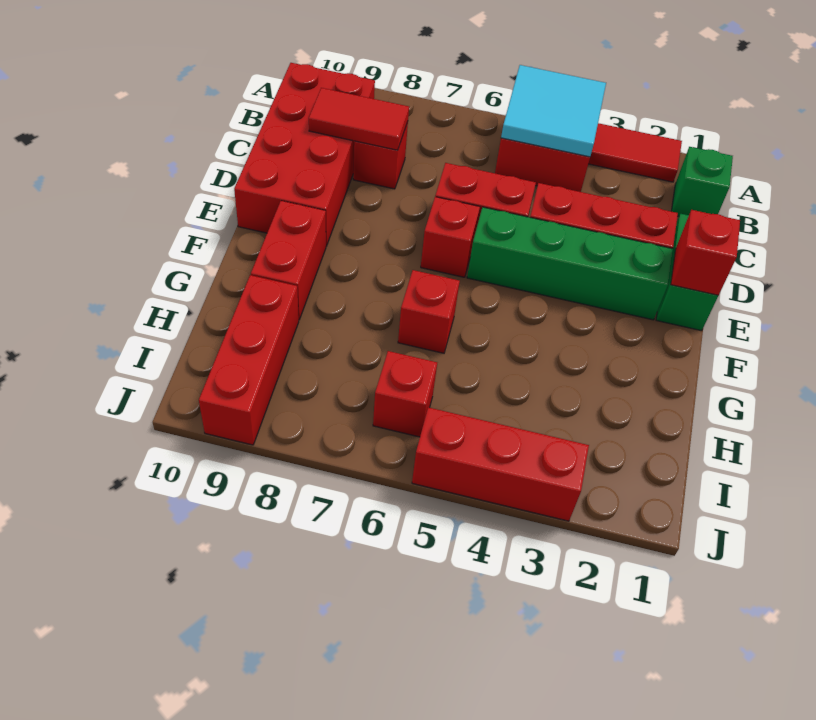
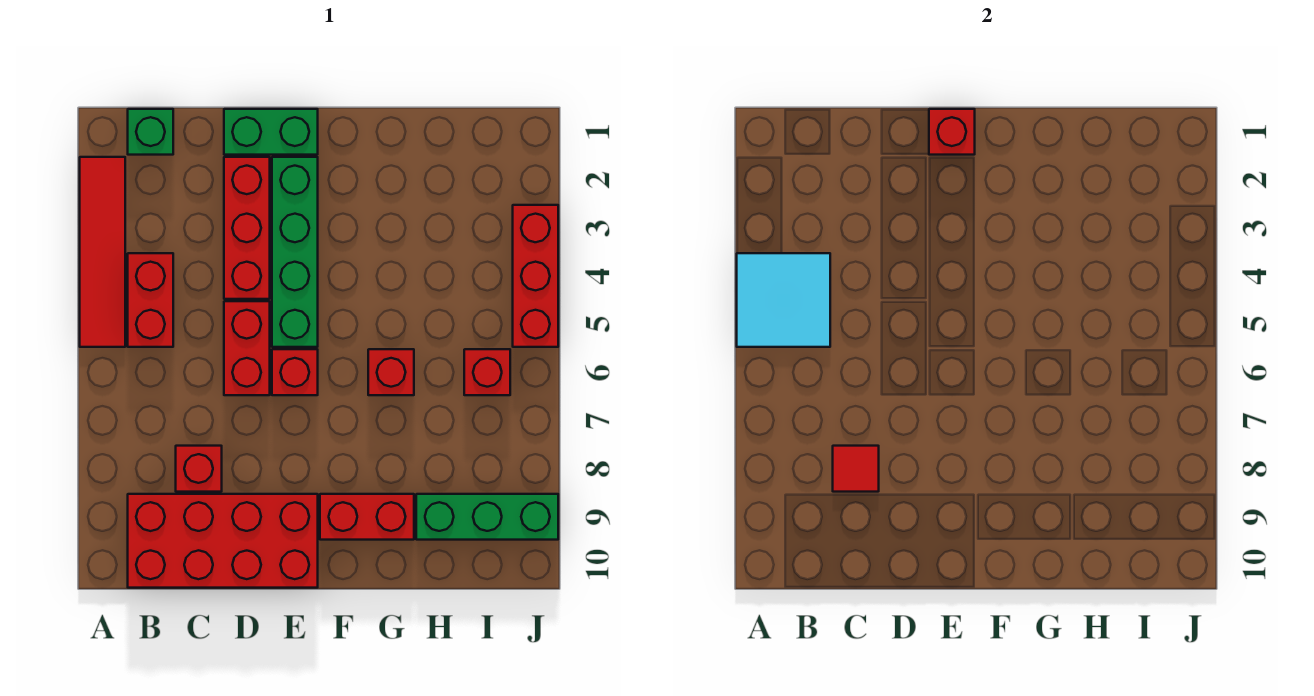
red tile C8:C9 level 2 -> red tile C8 level 2
red brick H9:J9 level 1 -> green brick H9:J9 level 1

